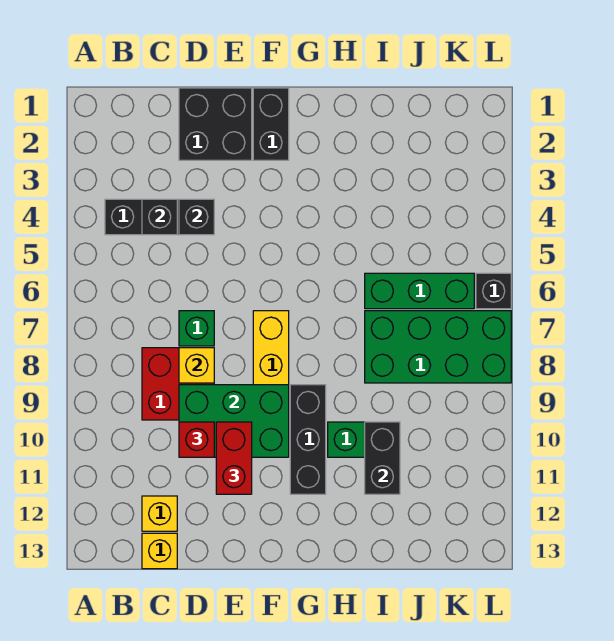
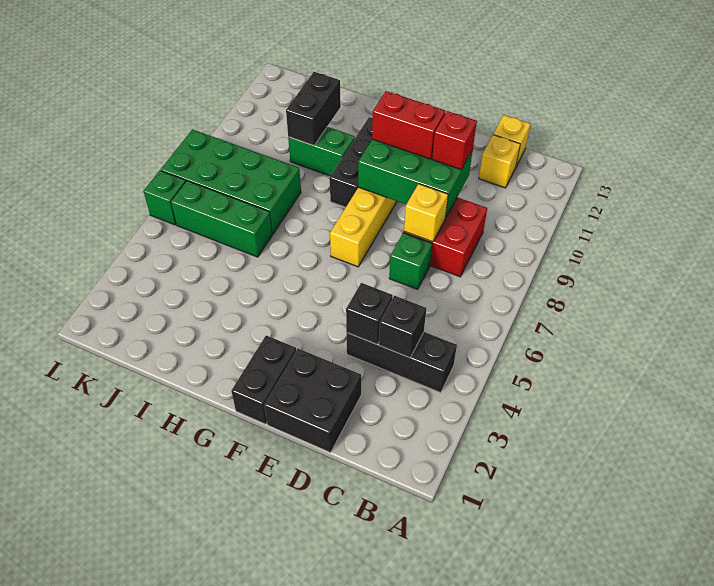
red brick E10:E11 level 3 -> red brick E10:F10 level 3
black brick L6 level 1 -> green brick L6 level 1

